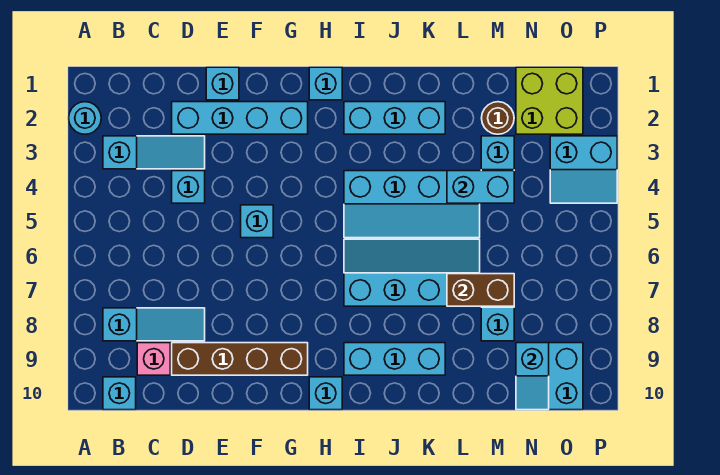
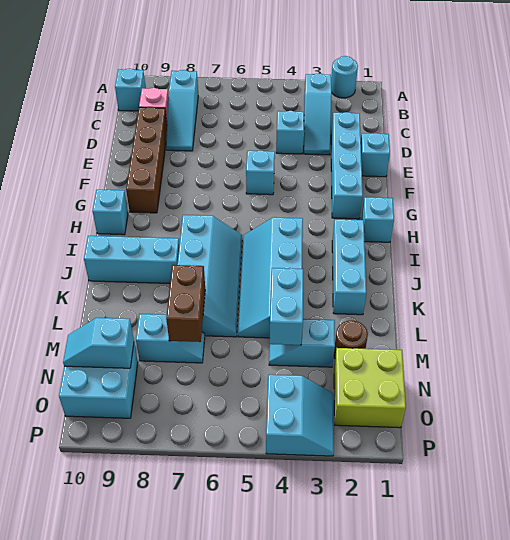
cyan brick I9:K9 level 1 -> cyan brick J8:J10 level 1
cyan slope O3:P4 level 1 top 3 -> cyan slope O3:P4 level 1 top 4

